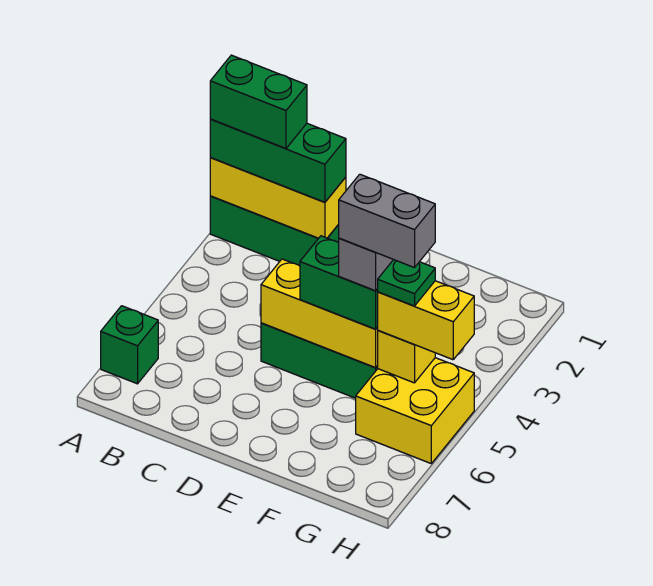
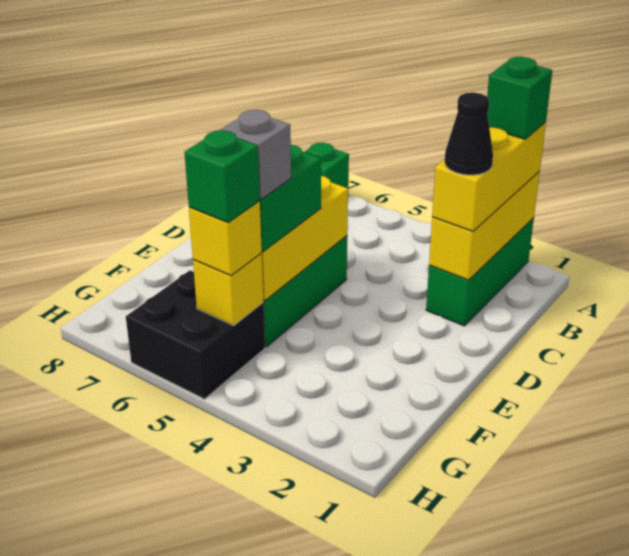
green brick A2:C2 level 3 -> yellow brick A2:C2 level 3
green brick A2:B2 level 4 -> green brick A2 level 4
none -> black cone C2 level 4
grey brick F5:G5 level 5 -> none
yellow brick G5:H6 level 1 -> black brick G5:H6 level 1
yellow brick G5:H5 level 3 -> yellow brick G5 level 3
green plate G5 level 4 -> green brick G5 level 4

